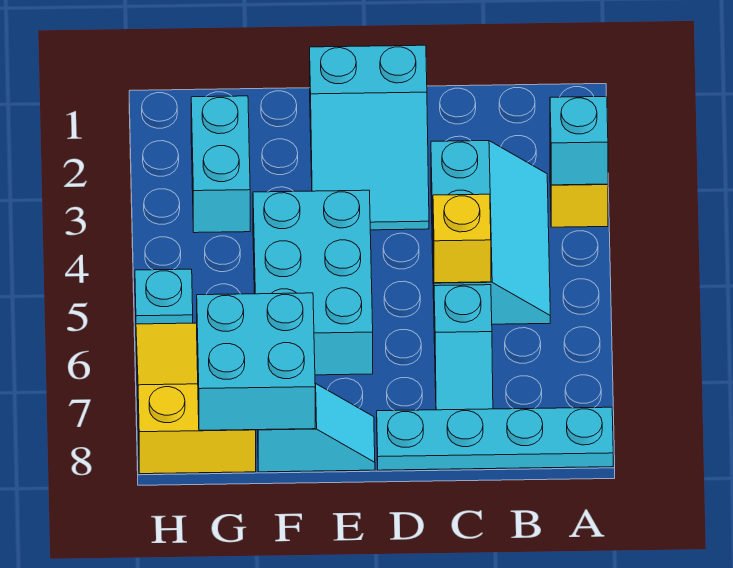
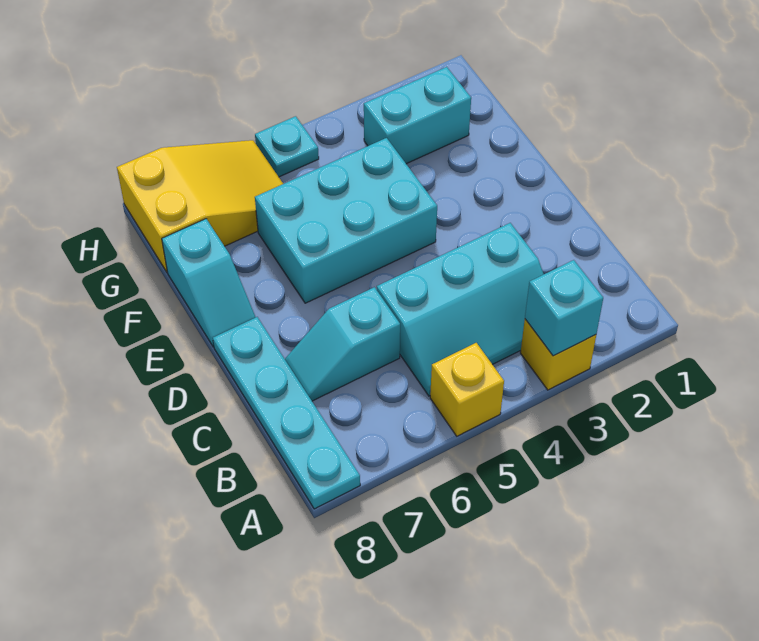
yellow brick C5 level 2 -> yellow brick A5 level 1
cyan slope D1:E3 level 1 top 1 -> none
cyan brick F7:G8 level 2 -> none

